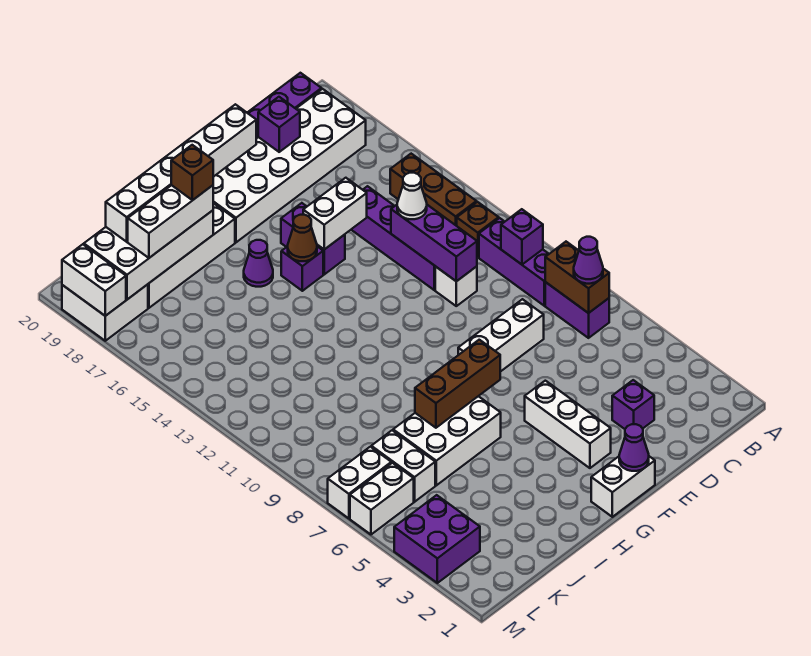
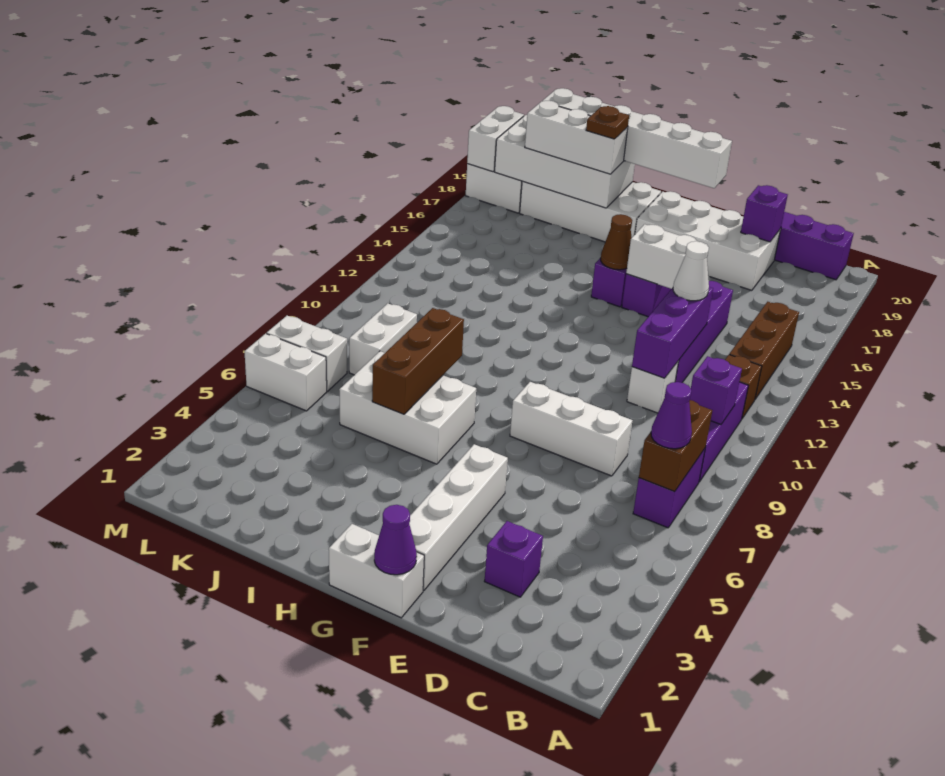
white brick B18:G19 level 1 -> white brick D18:G19 level 1
white brick F3:F5 level 1 -> white brick F2:F5 level 1
brown brick G7:I7 level 2 -> brown brick I6:I8 level 2
purple cone H16 level 1 -> none
brown brick I18 level 4 -> brown plate I18 level 4
white brick K6:K7 level 1 -> white brick K8:K9 level 1
purple brick L3:M4 level 1 -> none

